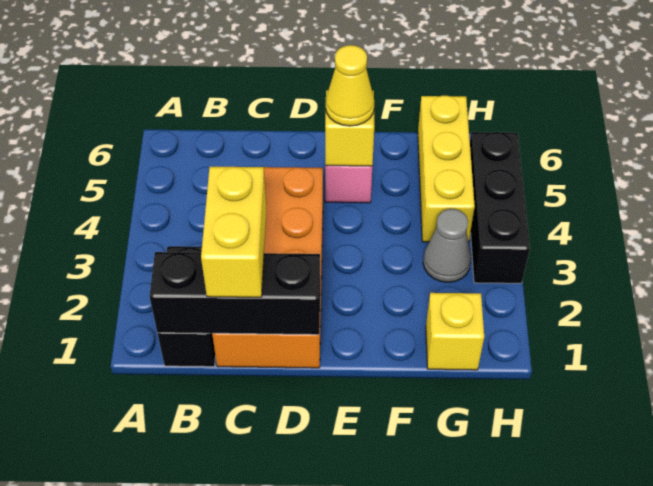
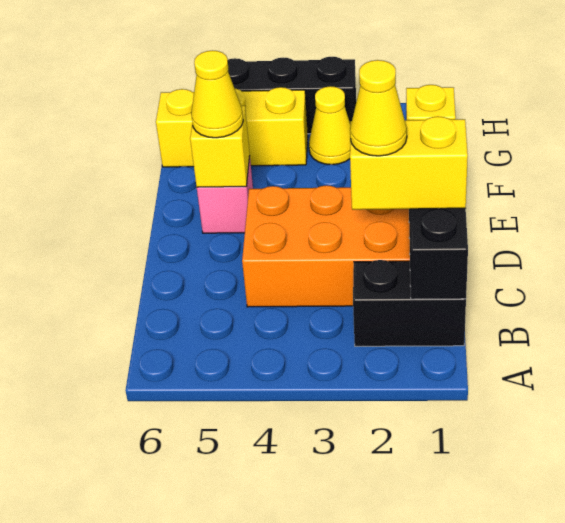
none -> yellow cone C2 level 4
grey cone G3 level 1 -> yellow cone G3 level 1

